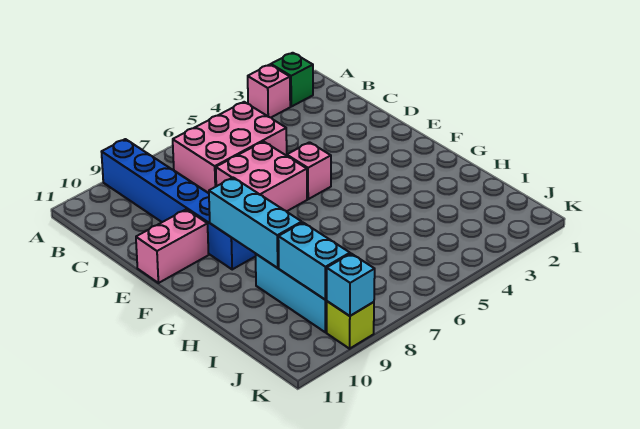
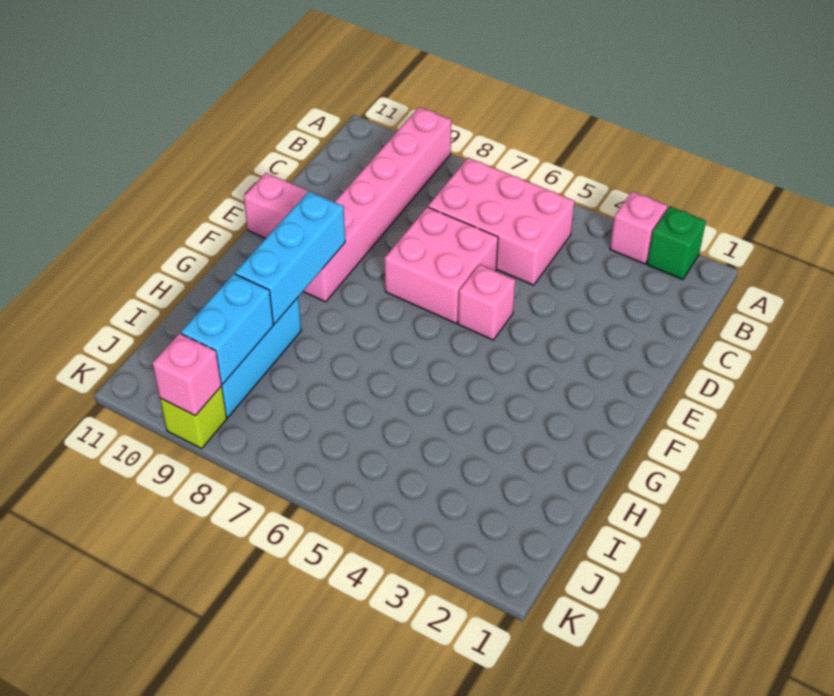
blue brick A9:F9 level 1 -> pink brick A9:F9 level 1
cyan brick K9 level 2 -> pink brick K9 level 2

